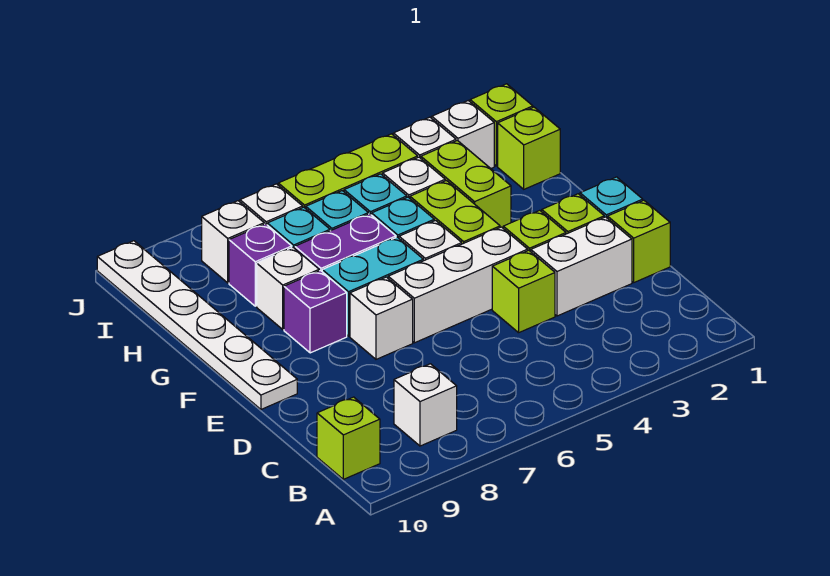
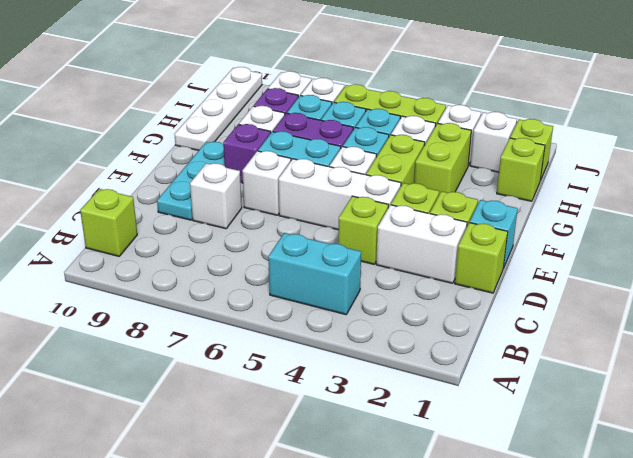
none -> cyan brick B4:B5 level 1
white brick B8 level 1 -> white brick D8 level 1
none -> cyan plate D9:F9 level 1
white plate E10:J10 level 1 -> white plate G10:J10 level 1

